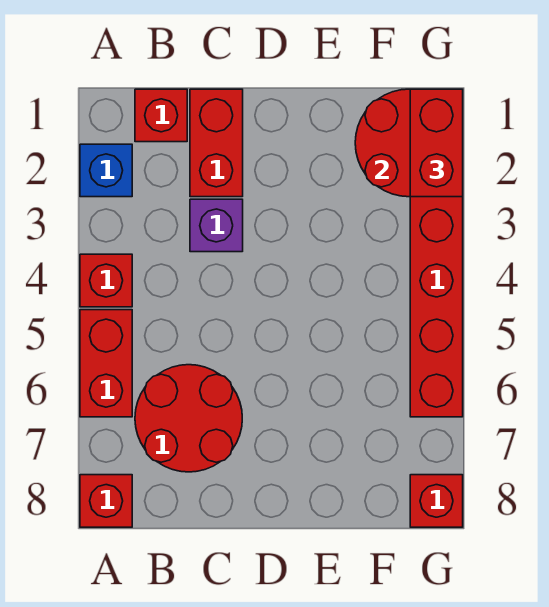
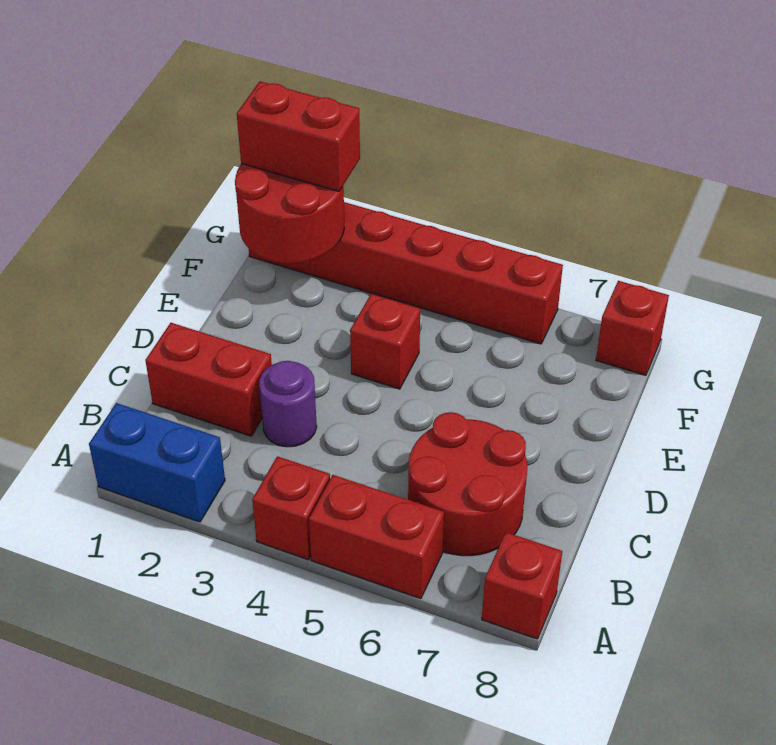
blue brick A2 level 1 -> blue brick A1:A2 level 1
red brick B1 level 1 -> red brick E4 level 1
purple brick C3 level 1 -> purple round brick C3 level 1

